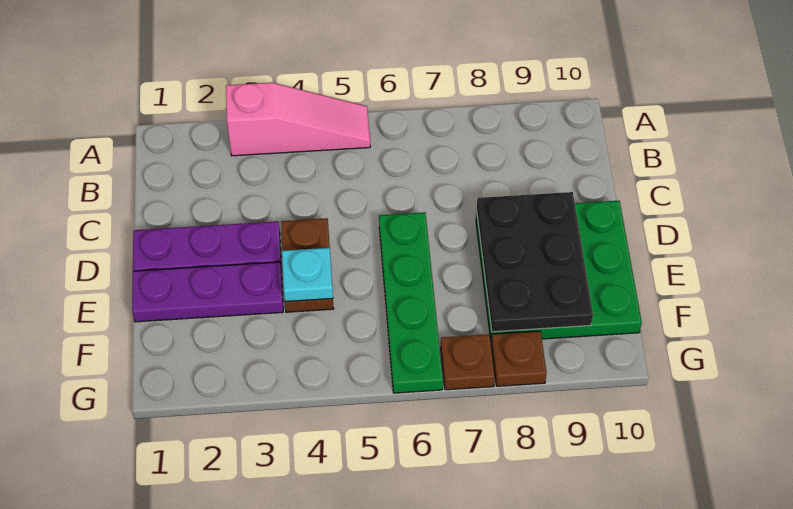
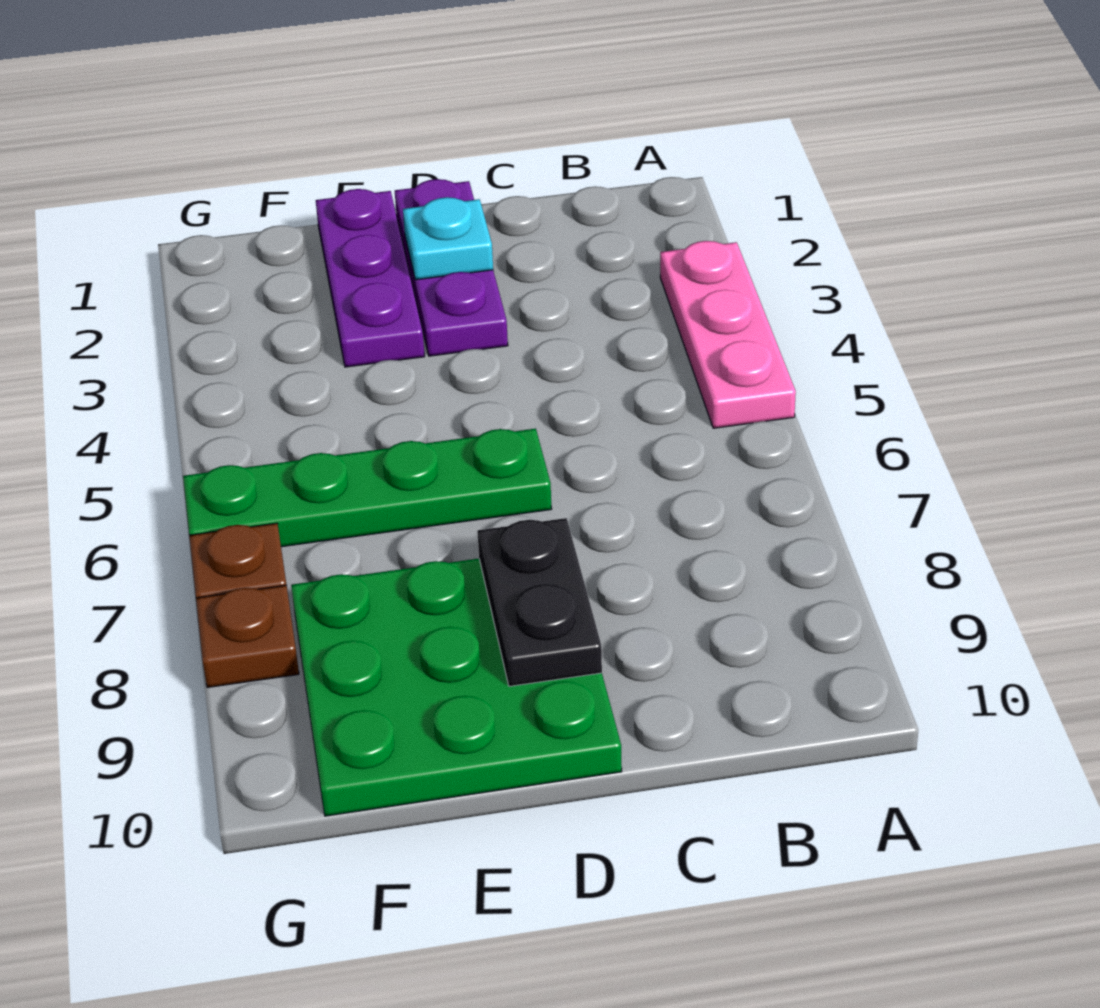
pink slope A3:A5 level 1 top 3 -> pink plate A3:A5 level 1
brown plate D4:E4 level 1 -> none
black plate D8:F9 level 2 -> black plate D8:D9 level 2
cyan plate E4 level 2 -> cyan plate D2 level 2

